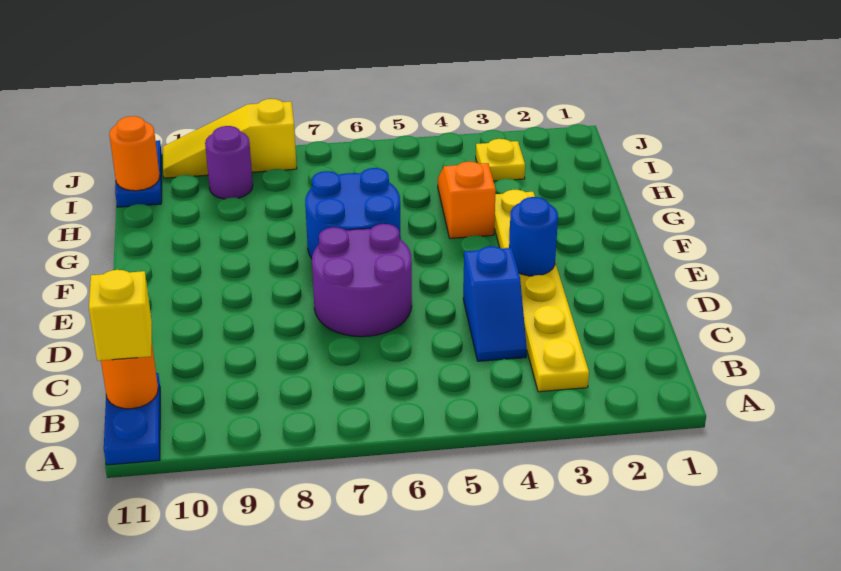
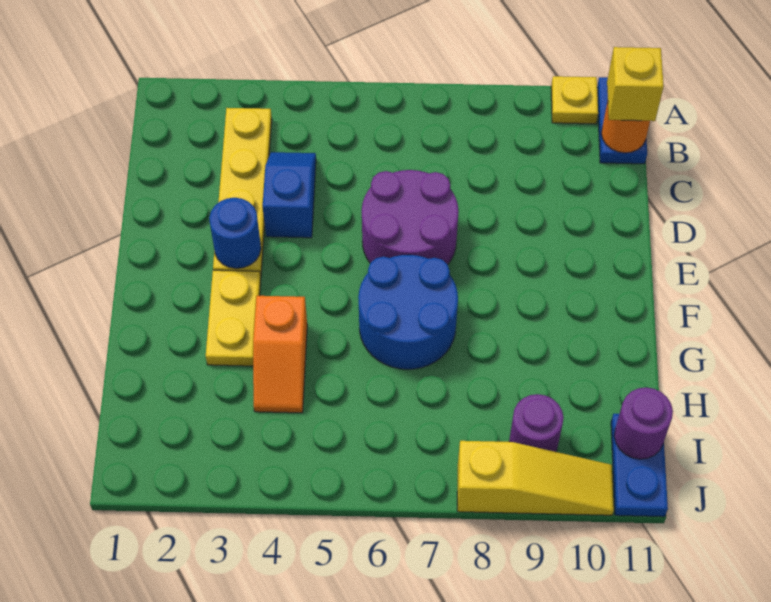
yellow plate I3 level 1 -> yellow plate A10 level 1
orange round brick I11 level 2 -> purple round brick I11 level 2

